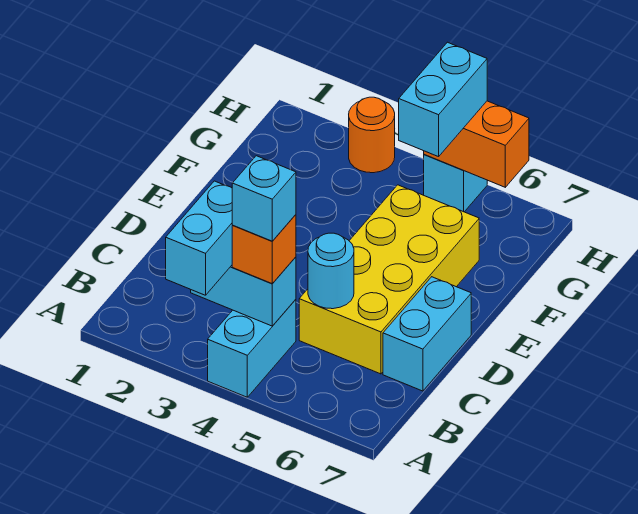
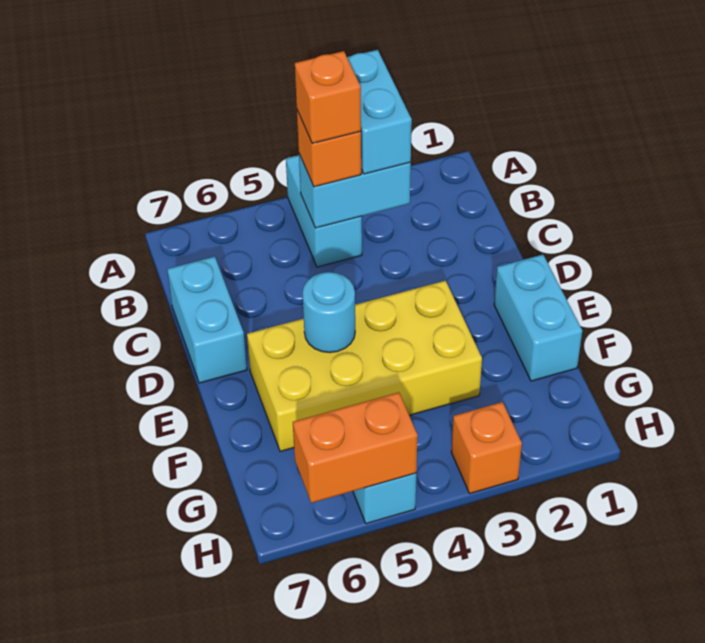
cyan brick B4 level 4 -> orange brick B4 level 4
yellow brick C5:F6 level 1 -> yellow brick E3:F6 level 1
cyan round brick C5 level 2 -> cyan round brick E5 level 2
cyan brick G5:H5 level 3 -> cyan brick E1:F1 level 1
orange round brick H3 level 1 -> orange brick H3 level 1

